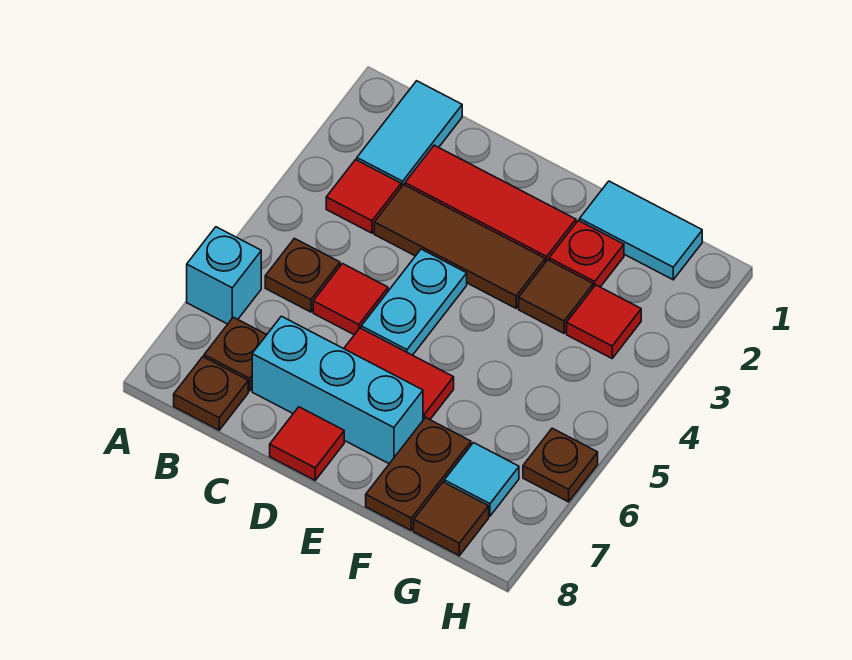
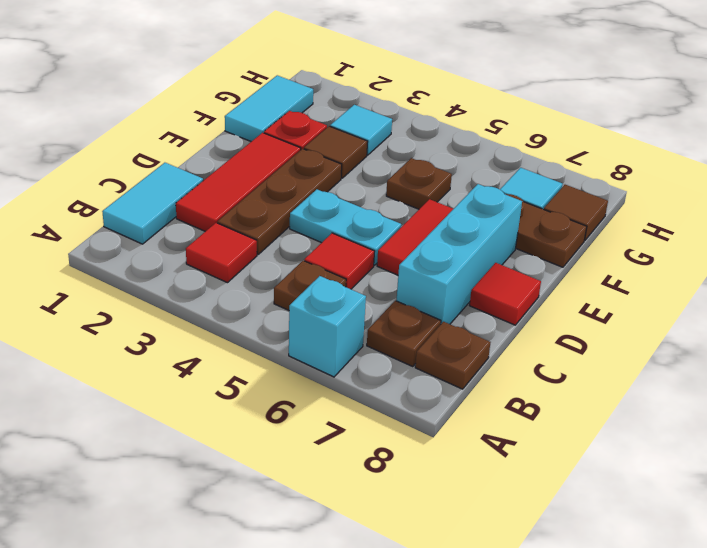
cyan tile B1:B2 level 1 -> cyan tile B1:C1 level 1
brown tile C3:E3 level 1 -> brown plate C3:E3 level 1
red tile G3 level 1 -> cyan tile G3 level 1
brown plate H6 level 1 -> brown plate F5 level 1

